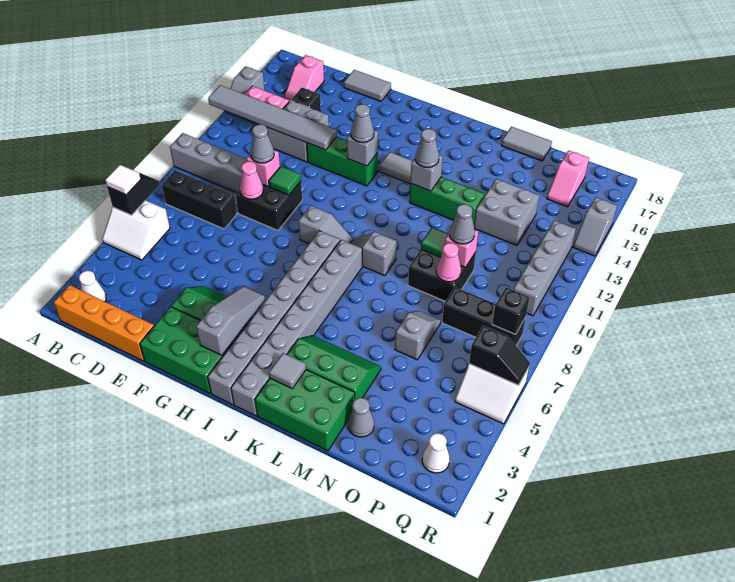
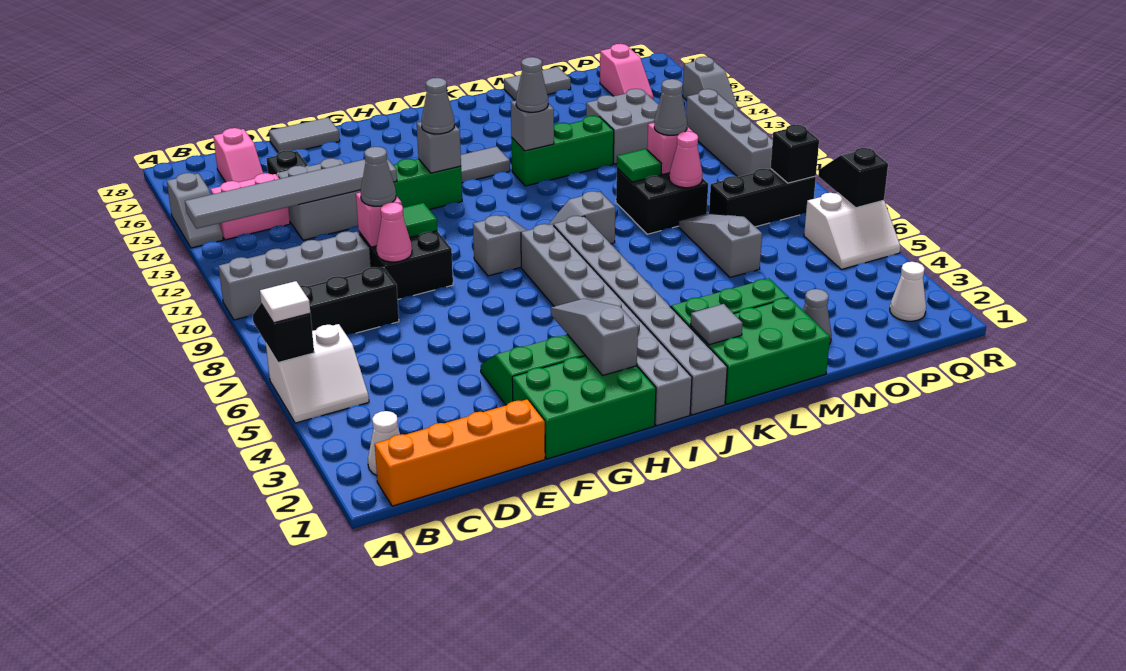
grey slope N6:N7 level 1 top 6 -> grey slope N6:N8 level 1 top 6
black slope Q6:R6 level 2 top Q -> black slope R6:R7 level 2 top 6

